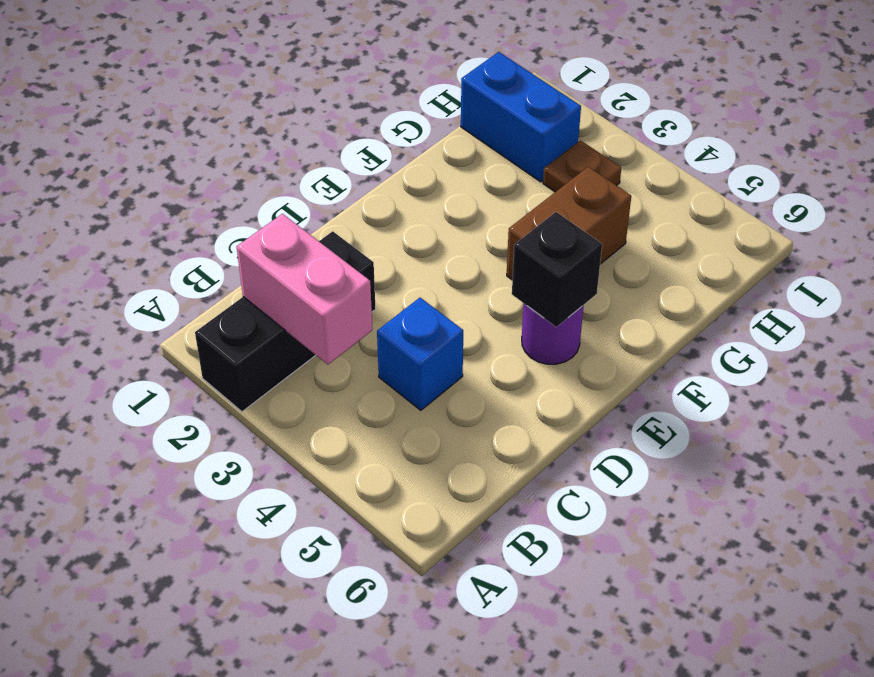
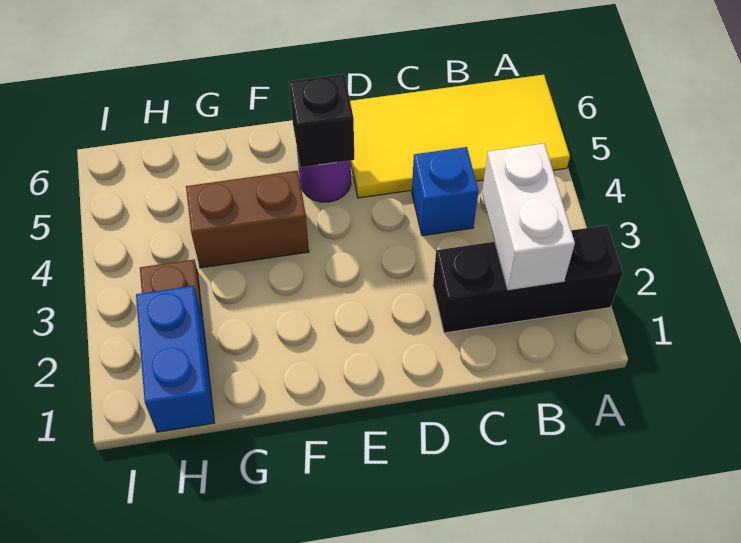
none -> yellow tile A5:D6 level 1
pink brick B2:B3 level 2 -> white brick B2:B3 level 2

